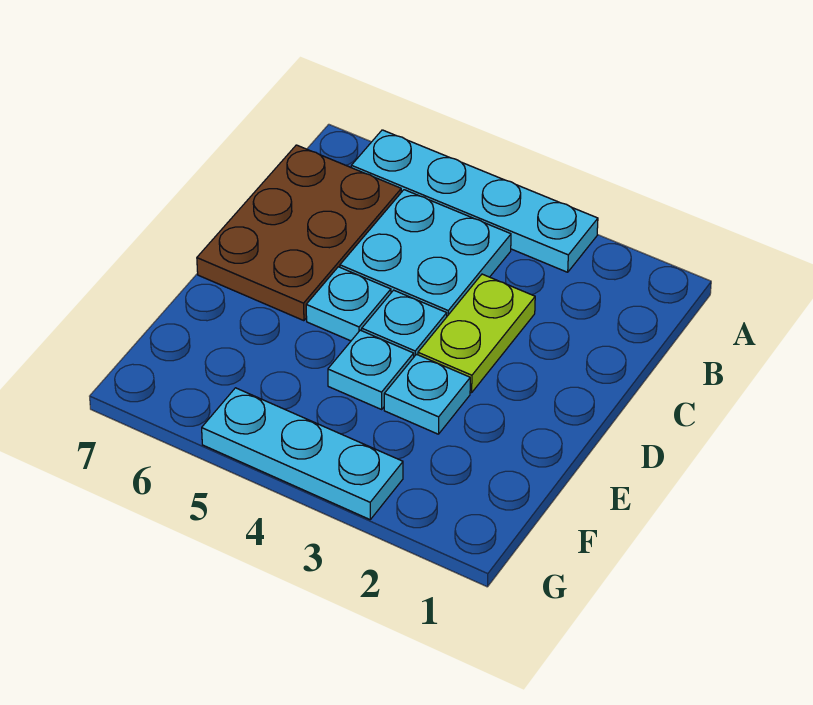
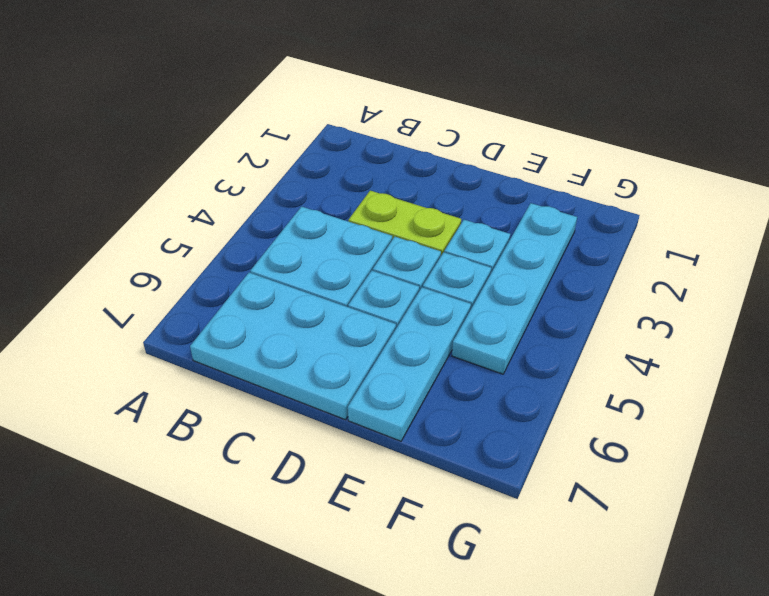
cyan plate A3:A6 level 1 -> cyan plate F2:F5 level 1
brown plate B6:D7 level 1 -> cyan plate B6:D7 level 1
cyan plate G3:G5 level 1 -> cyan plate E5:E7 level 1

